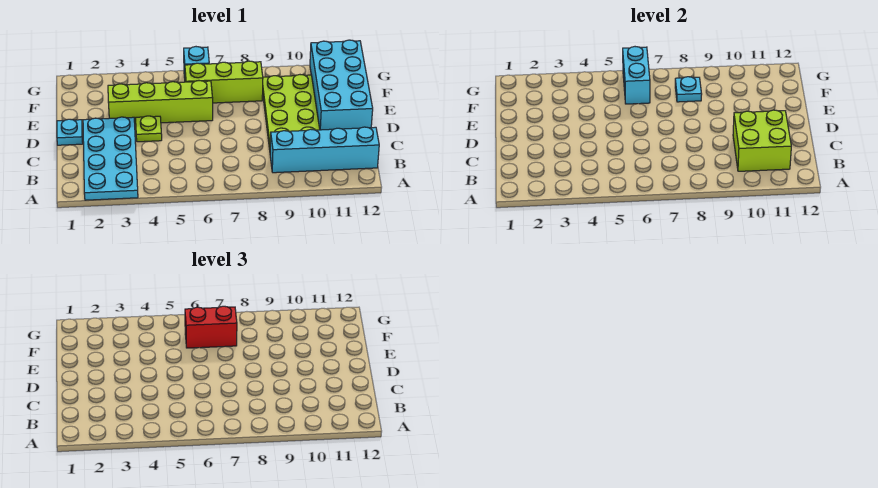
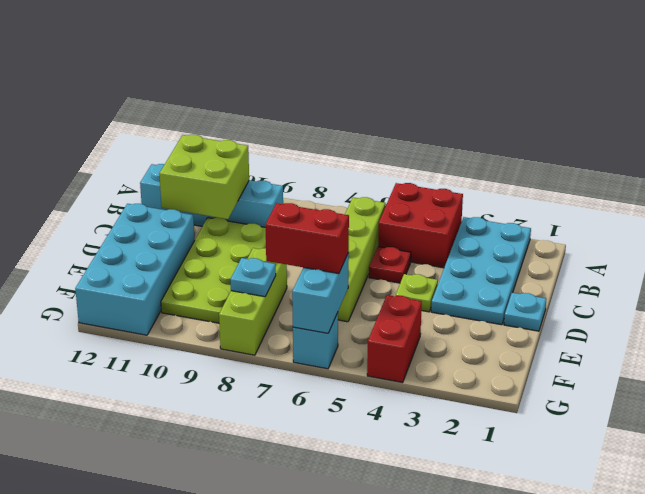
none -> red brick A4:B5 level 1
none -> red plate C5 level 1
lime brick E3:E6 level 1 -> lime brick B6:E6 level 1
none -> red brick F4:G4 level 1
lime brick F6:F8 level 1 -> lime brick E8:G8 level 1

